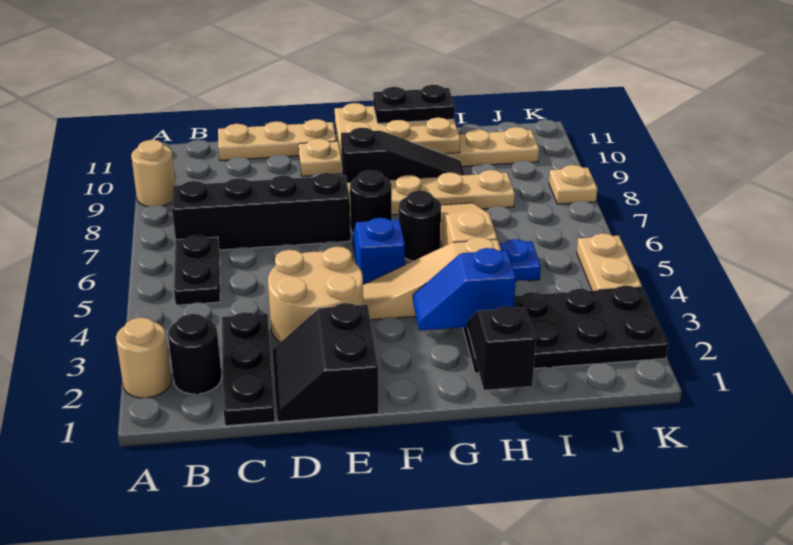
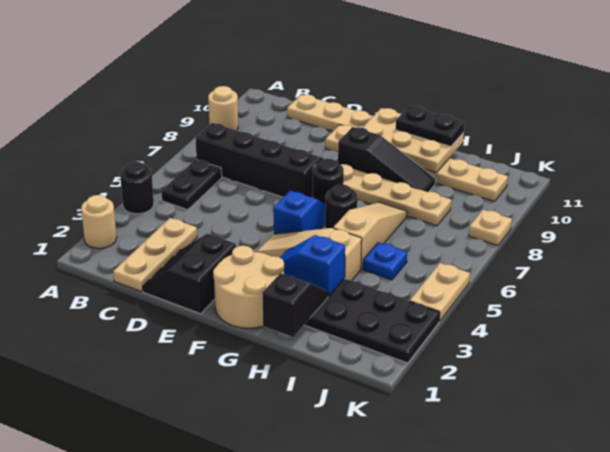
black round brick B2 level 1 -> black round brick A4 level 1
black plate C1:C3 level 1 -> tan plate C1:C3 level 1
tan round brick D3:E4 level 1 -> tan round brick F1:G2 level 1

